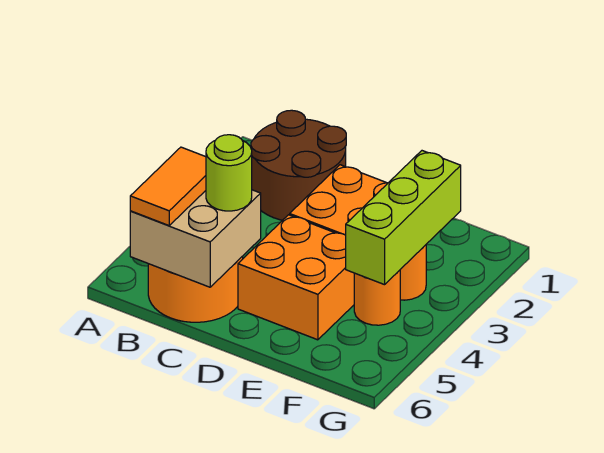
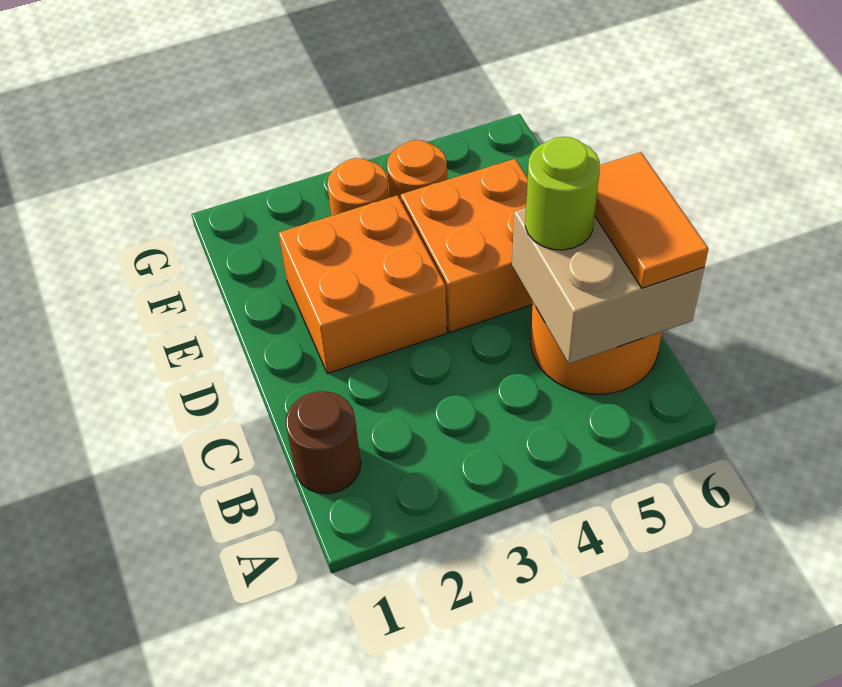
brown round brick B1:C2 level 1 -> brown round brick B1 level 1
orange tile B5:B6 level 3 -> orange tile B6:C6 level 3
lime brick F2:F4 level 2 -> none

